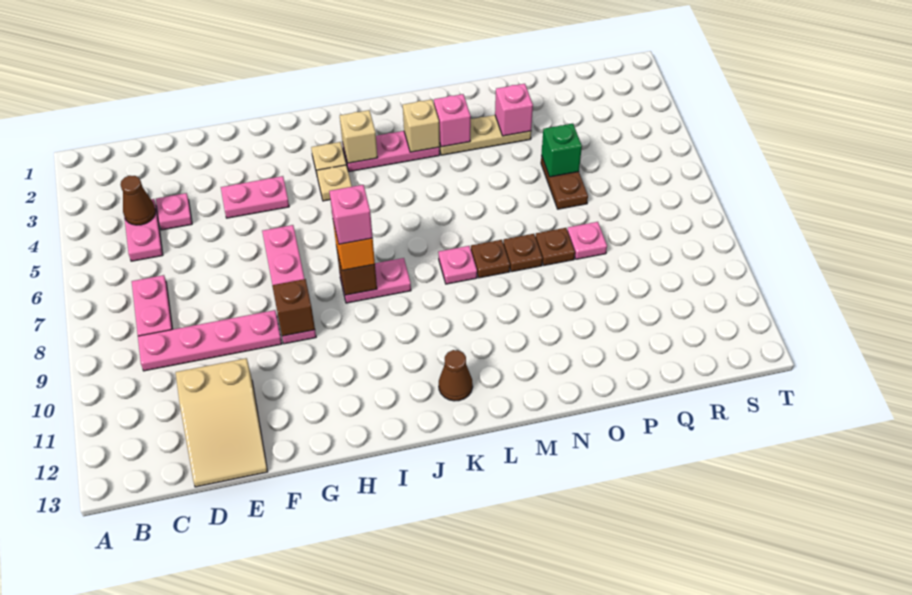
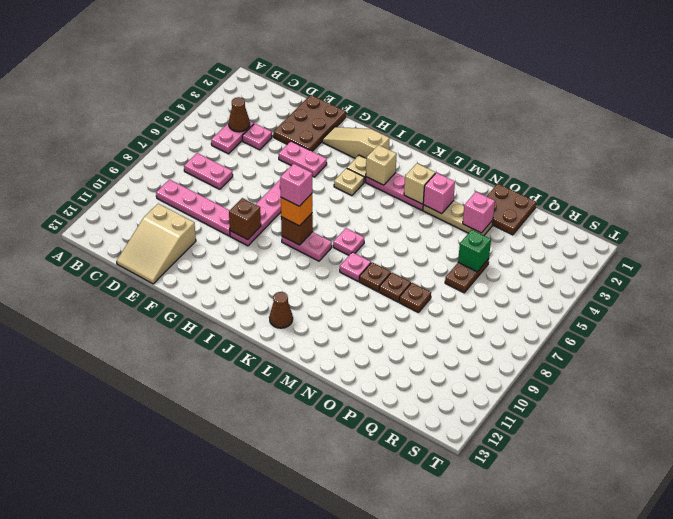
pink plate C7:C8 level 1 -> pink plate C7:D7 level 1
none -> brown plate E1:F3 level 1
none -> tan slope G2:I2 level 1 top I
none -> brown plate O1:P2 level 1
pink plate P8 level 1 -> pink plate K7 level 1

